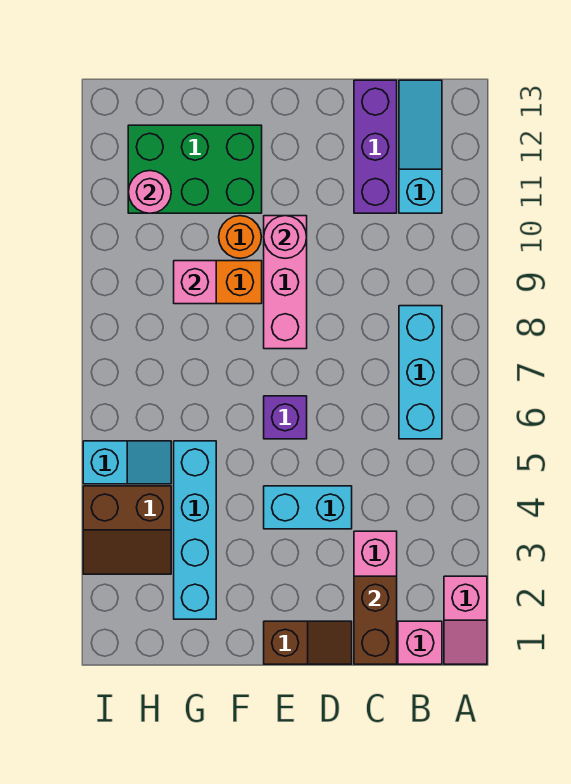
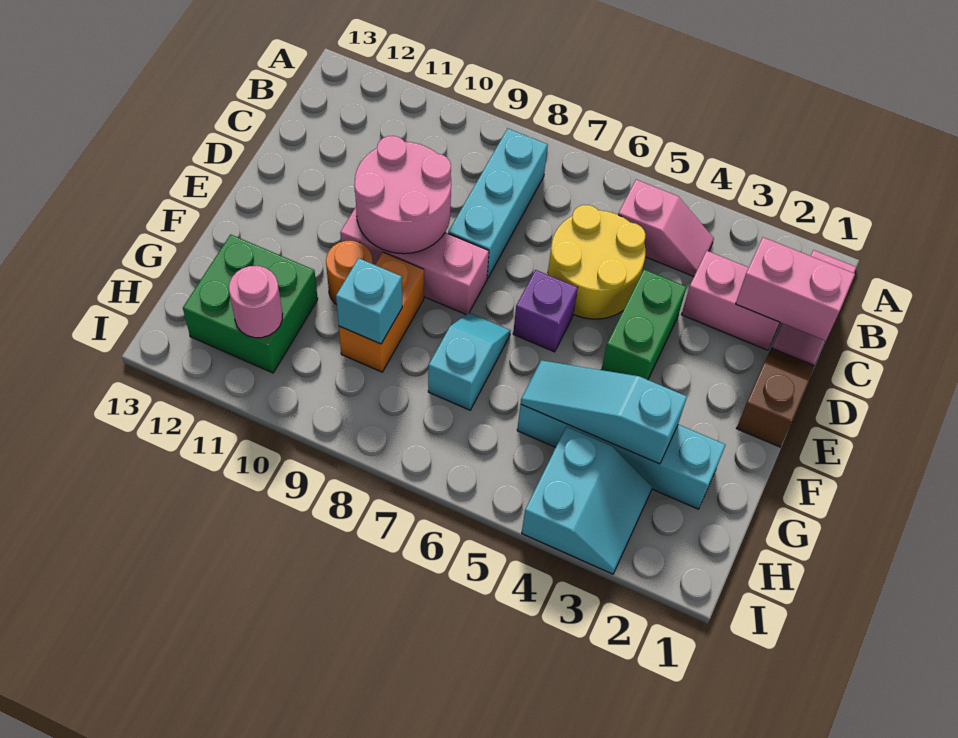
pink slope A1:A2 level 1 top 2 -> pink slope B4:B5 level 1 top 5
cyan brick B6:B8 level 1 -> cyan brick B8:D8 level 1
cyan slope B11:B13 level 1 top 11 -> cyan slope G3:G5 level 2 top 3
brown brick C1:C2 level 2 -> pink brick C1:C2 level 2
none -> yellow round brick C5:D6 level 1
purple brick C11:C13 level 1 -> none
cyan brick D4:E4 level 1 -> green brick D4:E4 level 1
pink round brick E10 level 2 -> pink round brick D9:E10 level 2
green brick F11:H12 level 1 -> green brick G11:H12 level 1
pink brick G9 level 2 -> cyan brick G9 level 2
brown slope H3:I4 level 1 top 4 -> cyan slope H3:I4 level 1 top 4
cyan slope H5:I5 level 1 top I -> cyan slope F7:G7 level 1 top G

